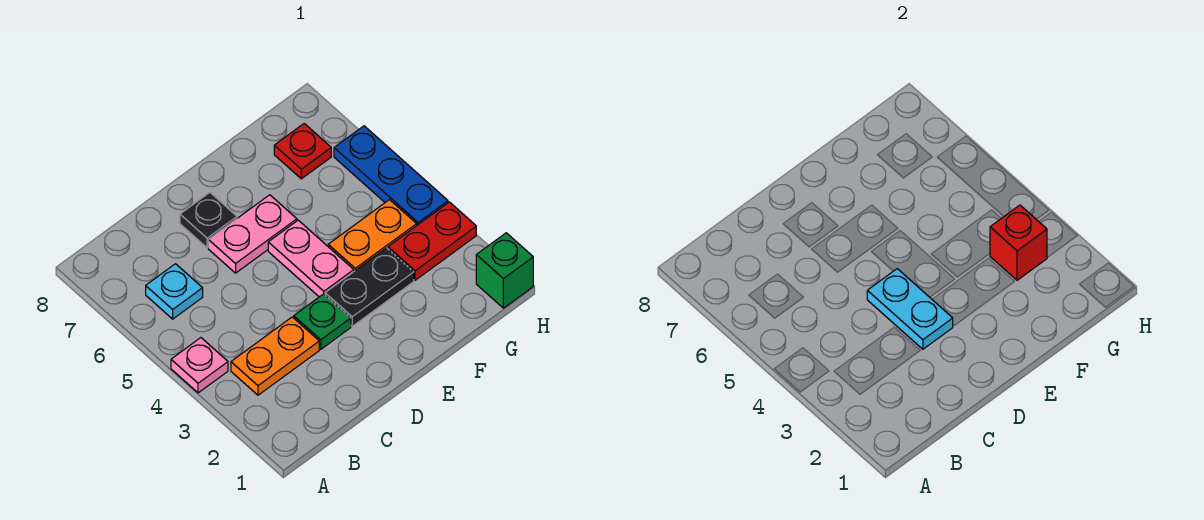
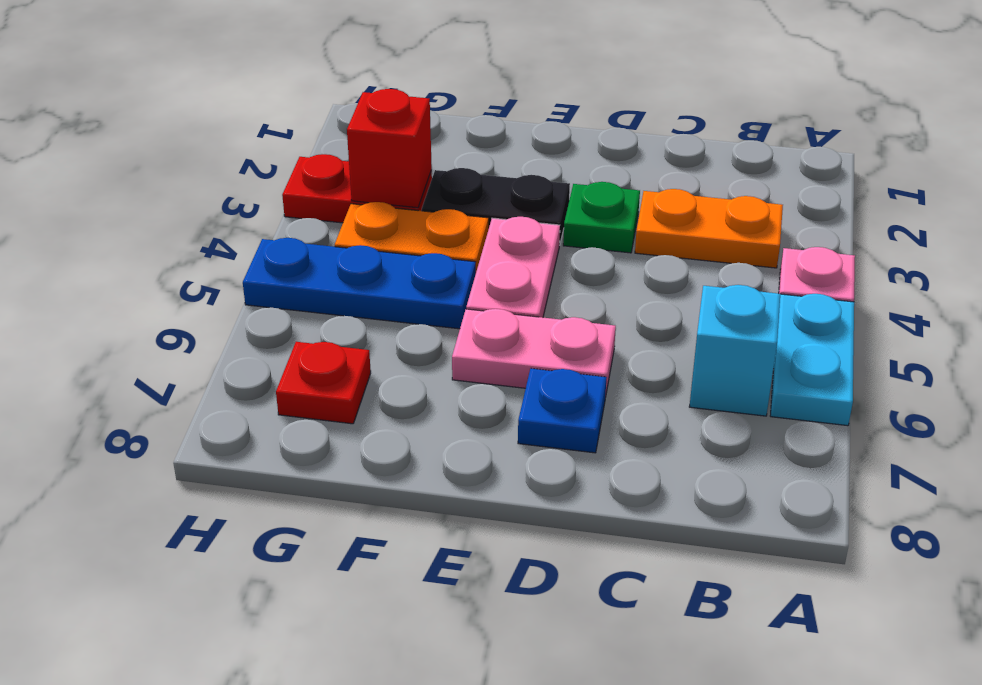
cyan plate B6 level 1 -> cyan brick B6 level 1
cyan plate D3:D4 level 2 -> cyan plate A5:A6 level 1
black plate D7 level 1 -> blue plate D7 level 1
green brick H1 level 1 -> none
blue plate H4:H6 level 1 -> blue plate F5:H5 level 1

